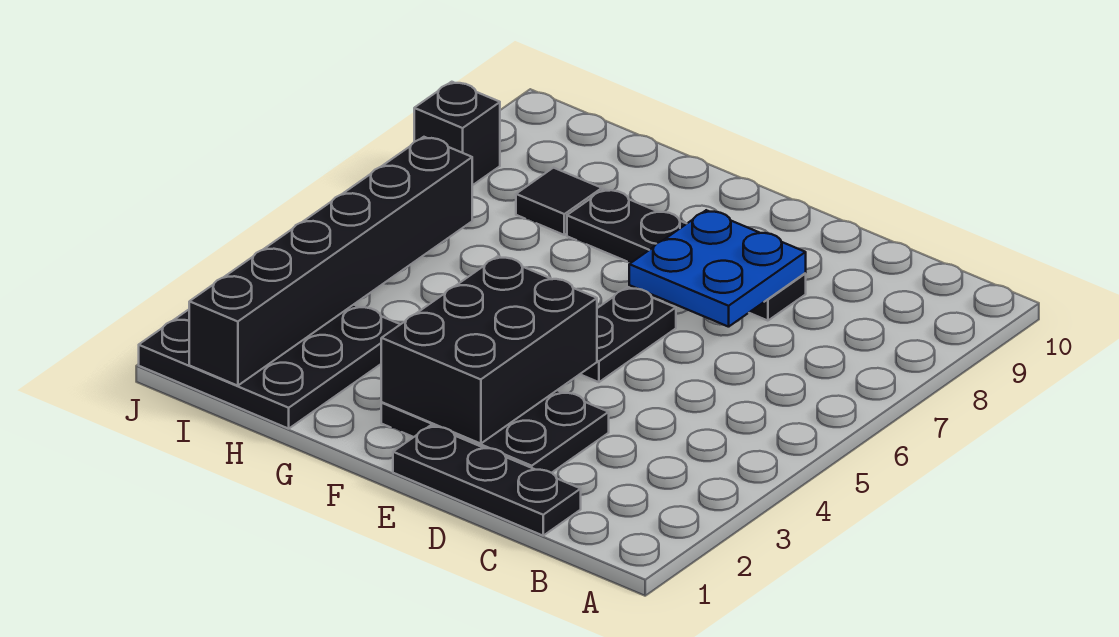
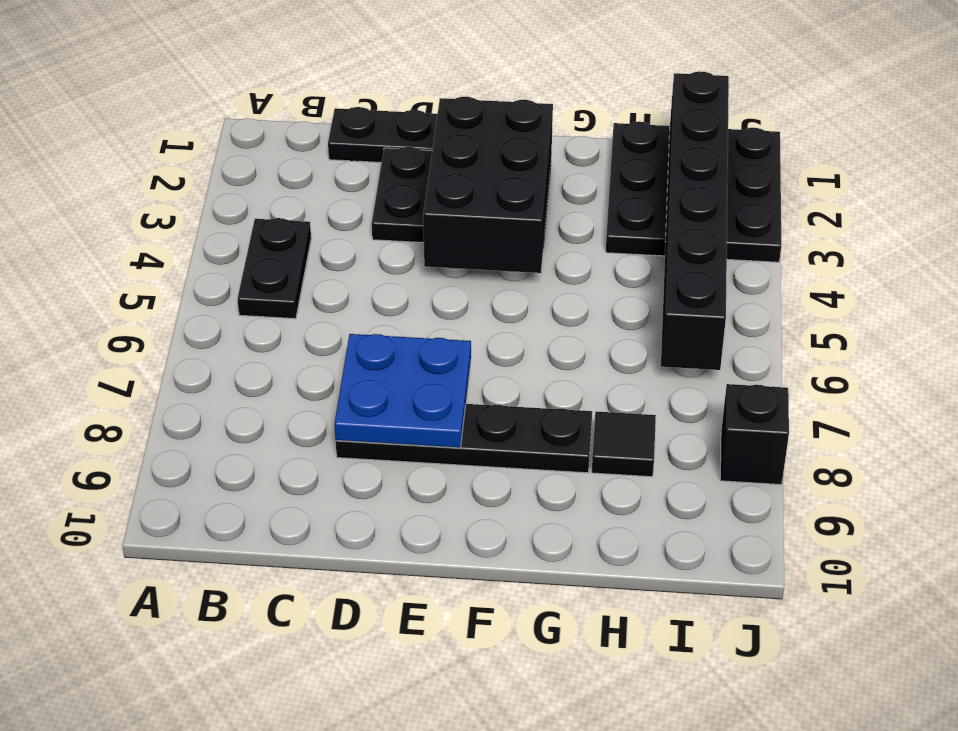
black plate E5:E6 level 1 -> black plate B4:B5 level 1

